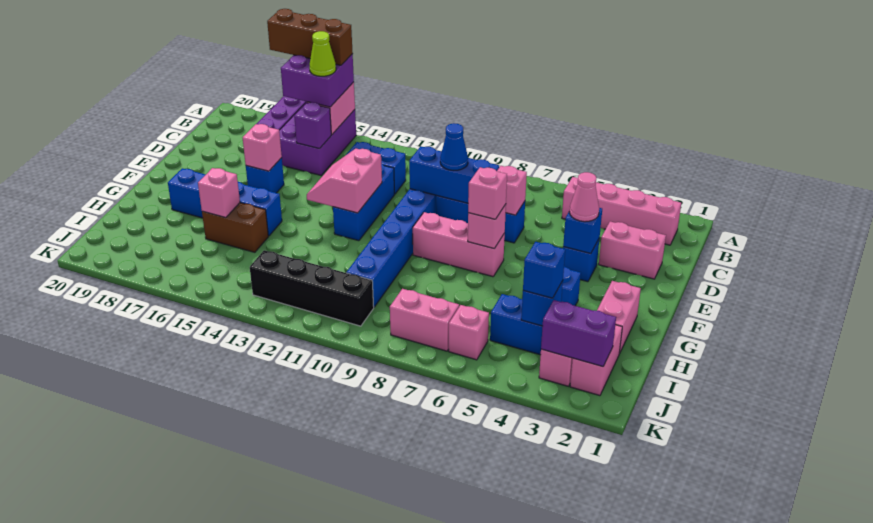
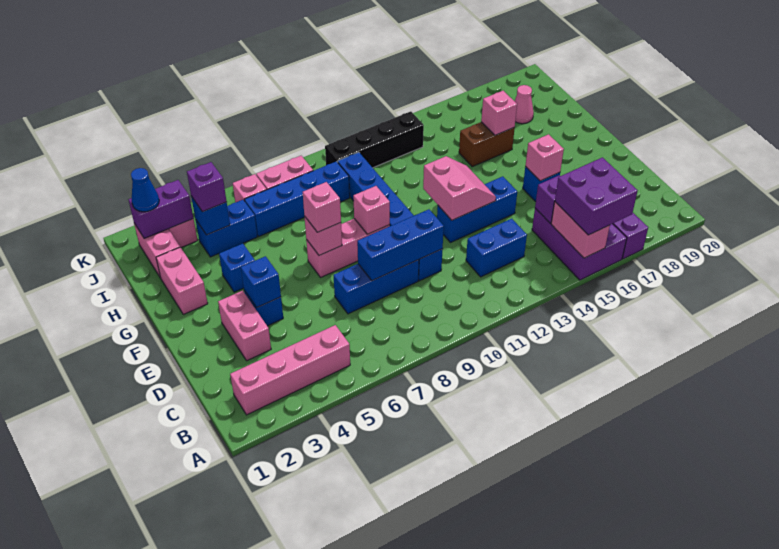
brown brick A15:A17 level 4 -> none
lime cone B15 level 4 -> none
pink brick D2:D3 level 1 -> pink brick D3:E3 level 1
pink brick D7 level 2 -> pink brick F9 level 2
blue cone D9 level 3 -> blue cone J2 level 3
blue brick D12:F12 level 1 -> blue brick E12:E14 level 1
pink cone E4 level 3 -> pink cone I18 level 1
blue brick G15:G18 level 1 -> blue brick I6:I9 level 1
blue brick I4 level 3 -> purple brick I4 level 3

